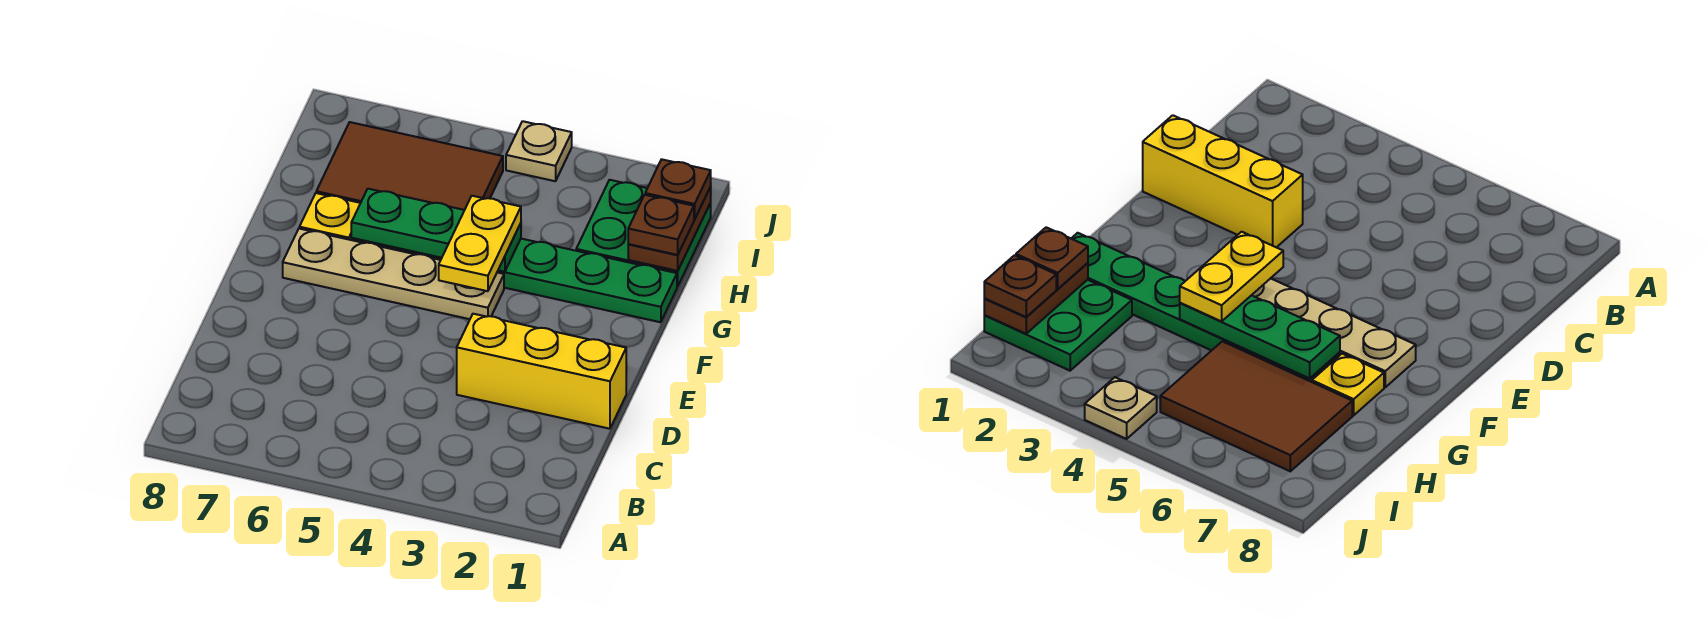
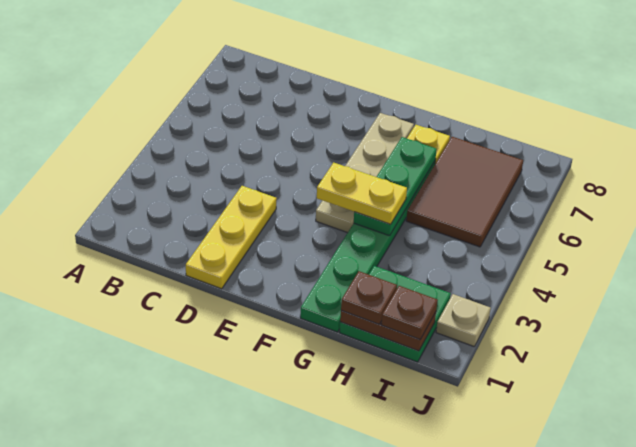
yellow brick D1:D3 level 1 -> yellow plate D1:D3 level 1
tan plate J4 level 1 -> tan plate J2 level 1

